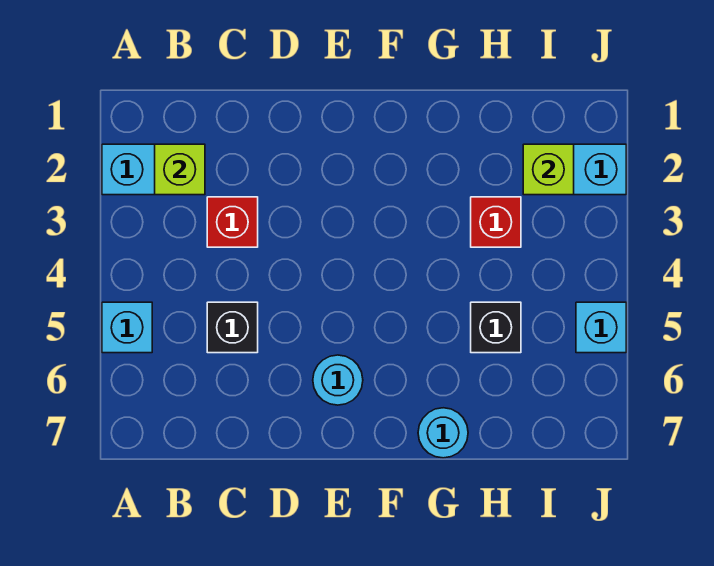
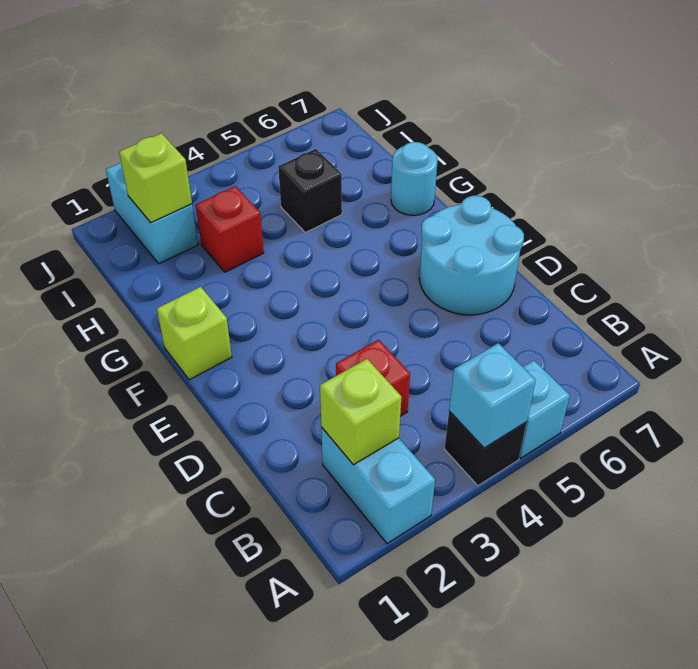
black brick C5 level 1 -> black brick A4 level 1
cyan round brick E6 level 1 -> cyan round brick D6:E7 level 1
none -> lime brick F1 level 1
cyan brick J5 level 1 -> cyan brick A4 level 2

